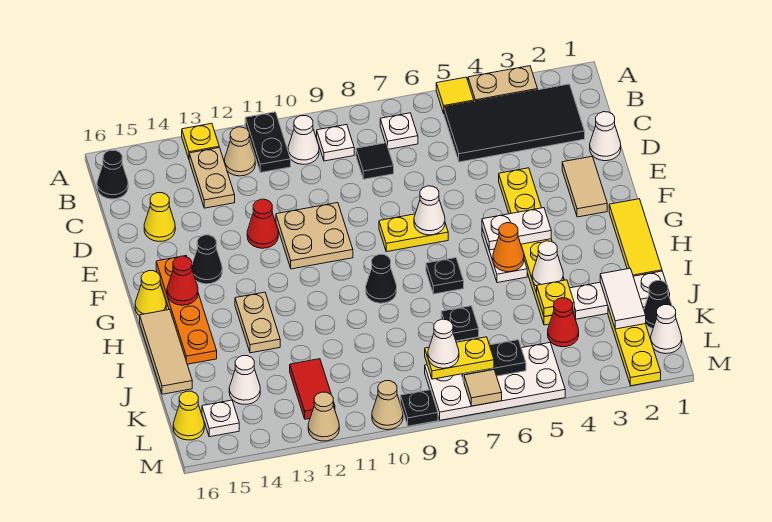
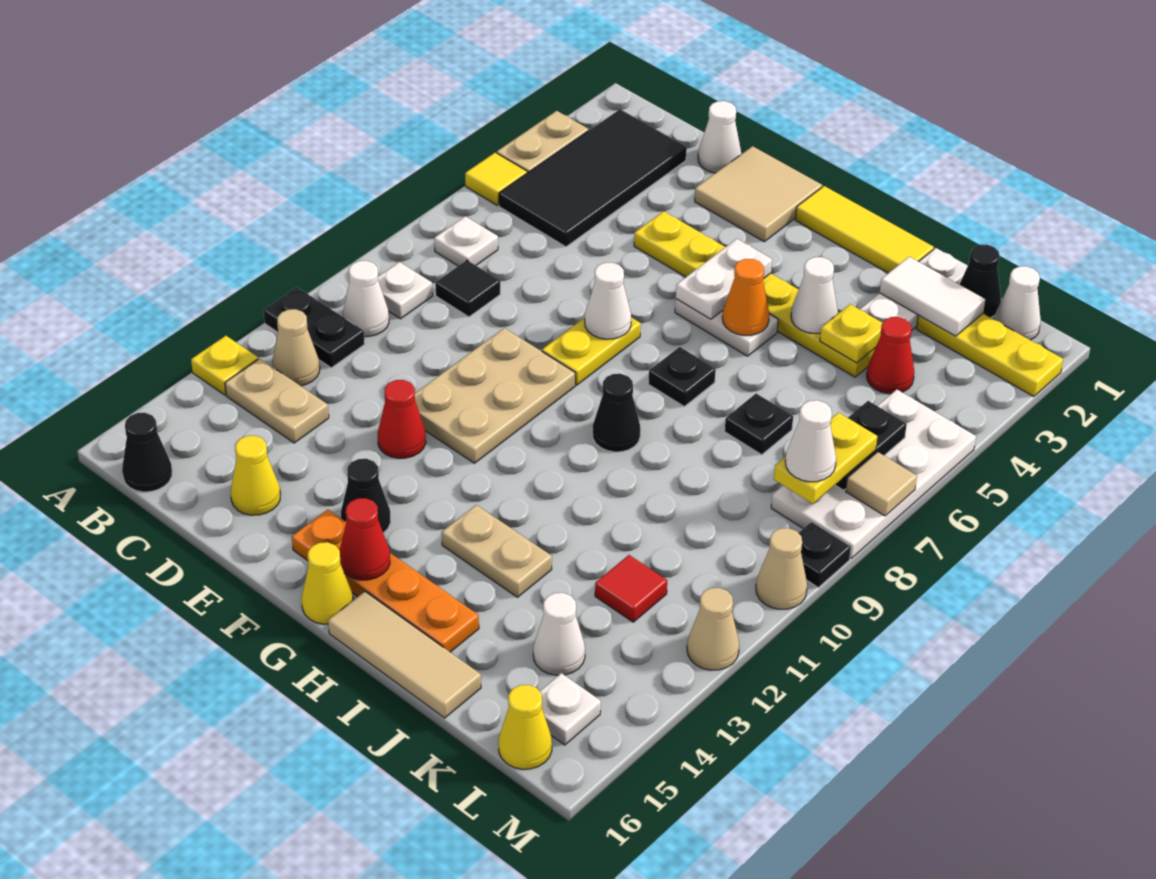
tan tile E2:F2 level 1 -> tan tile E1:F2 level 1
tan plate E10:F11 level 1 -> tan plate E9:F11 level 1
red tile K12:L12 level 1 -> red tile K12 level 1

